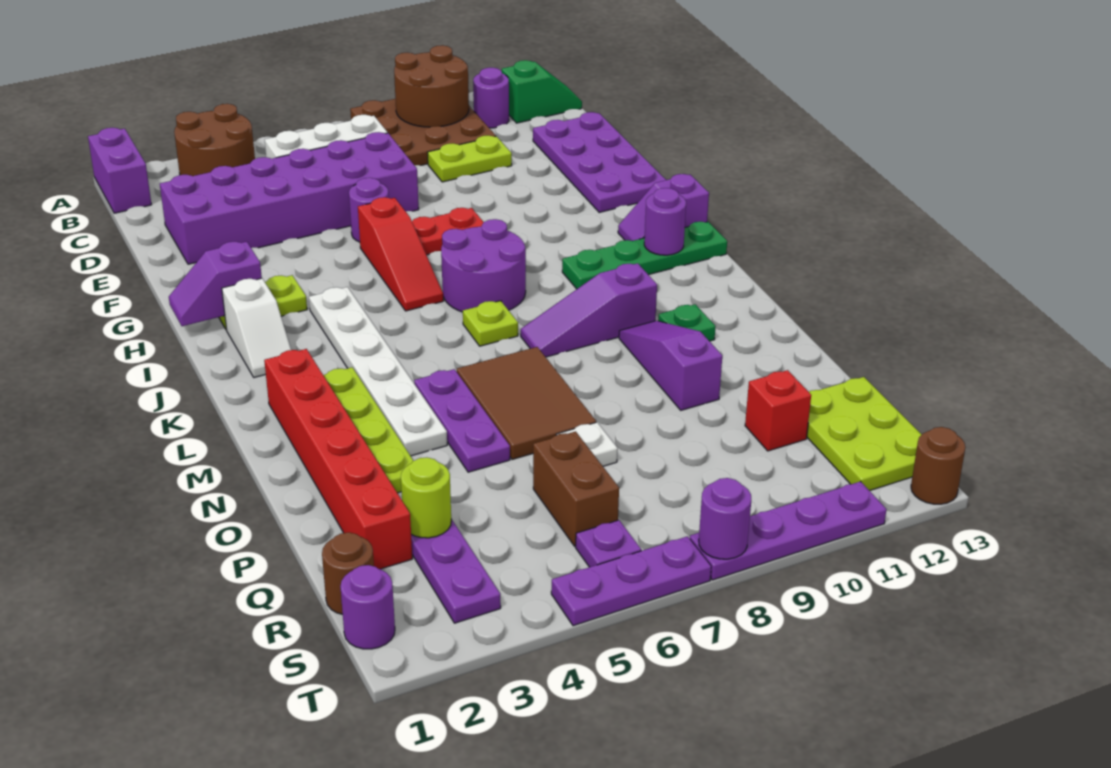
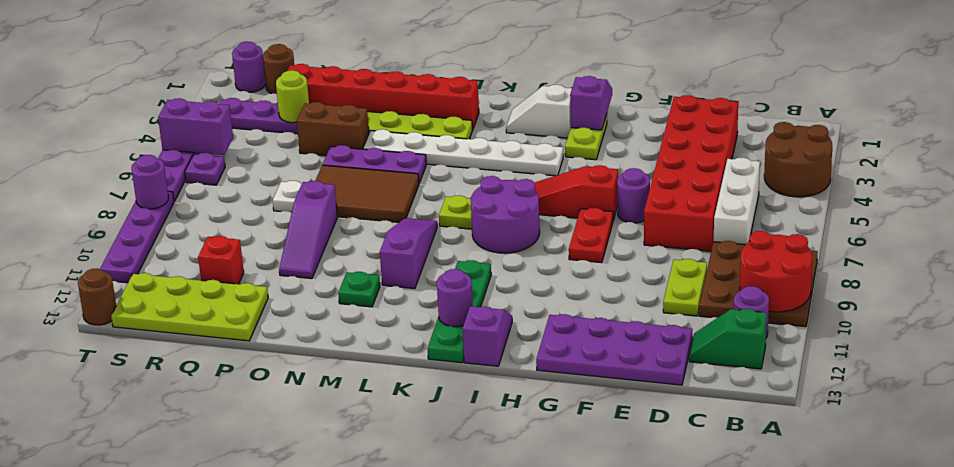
purple brick A1:B1 level 1 -> purple brick S5:T5 level 2
brown round brick A9:B10 level 2 -> red round brick A9:B10 level 2
green slope B12:B13 level 1 top 12 -> green slope B12:C12 level 1 top B
purple brick D2:E7 level 1 -> red brick D2:E7 level 1
purple slope M10:O10 level 1 top O -> purple slope O8:O10 level 1 top 8
brown brick Q6:R6 level 1 -> brown brick O4:P4 level 1
lime plate Q12:S13 level 1 -> lime plate P12:S13 level 1

